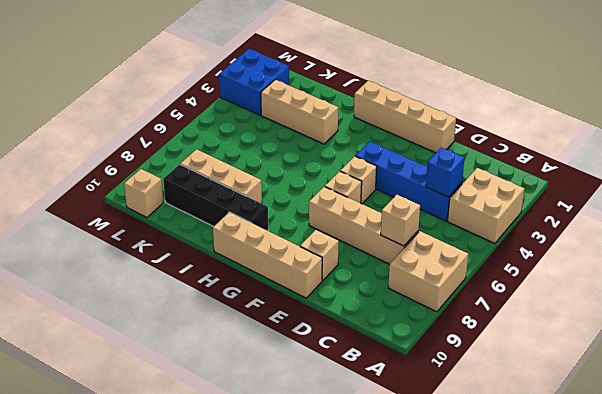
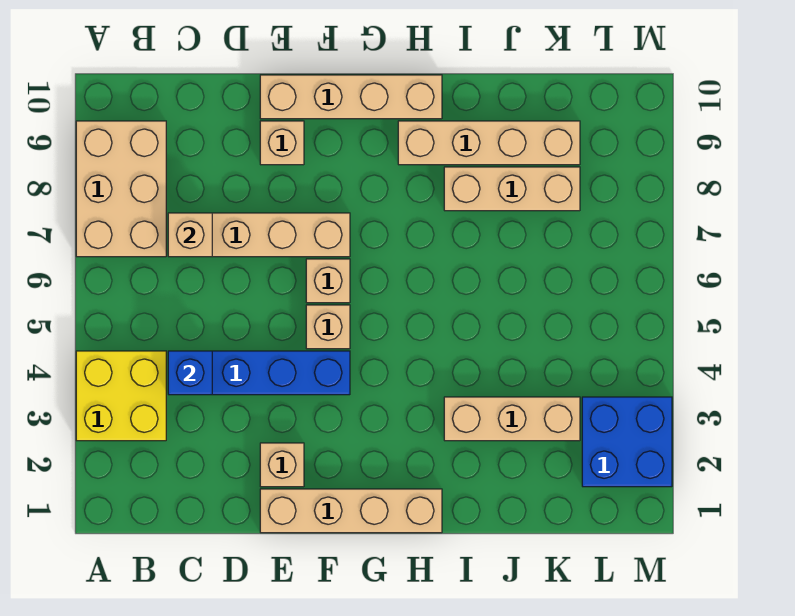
tan brick A3:B4 level 1 -> yellow brick A3:B4 level 1
tan brick A7:B8 level 1 -> tan brick A7:B9 level 1
black brick H9:K9 level 1 -> tan brick H9:K9 level 1
tan brick L10 level 1 -> tan brick E2 level 1

